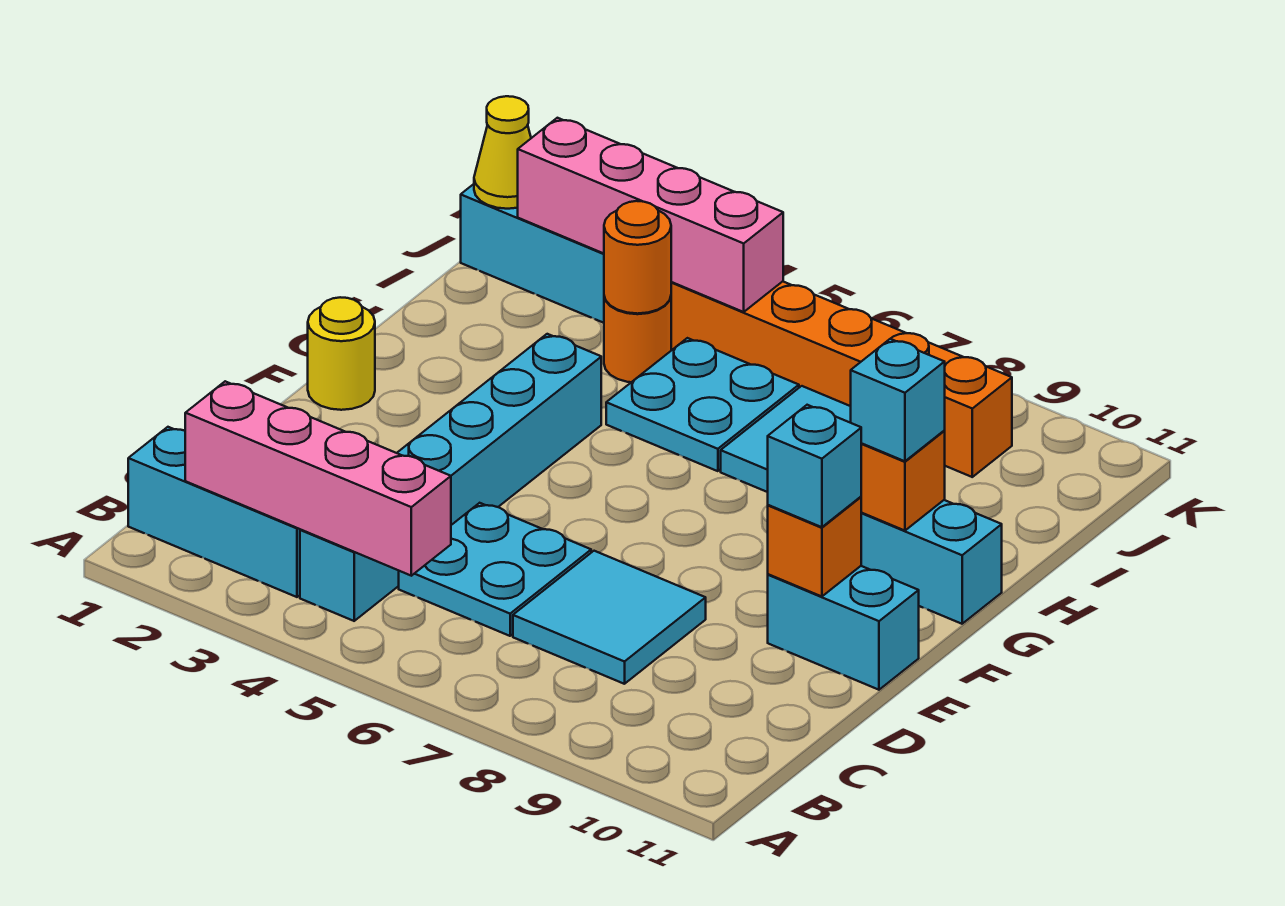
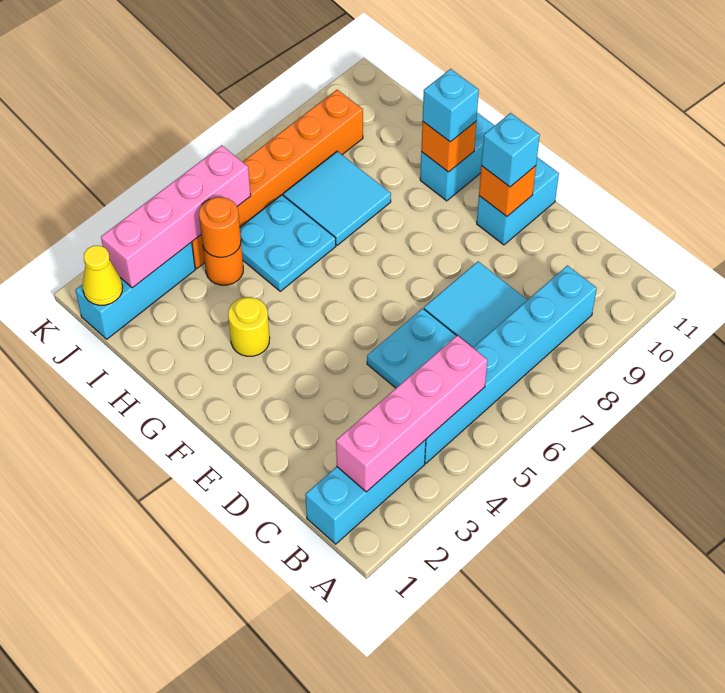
cyan brick B4:G4 level 1 -> cyan brick B4:B9 level 1
yellow round brick F1 level 1 -> yellow round brick G3 level 1

